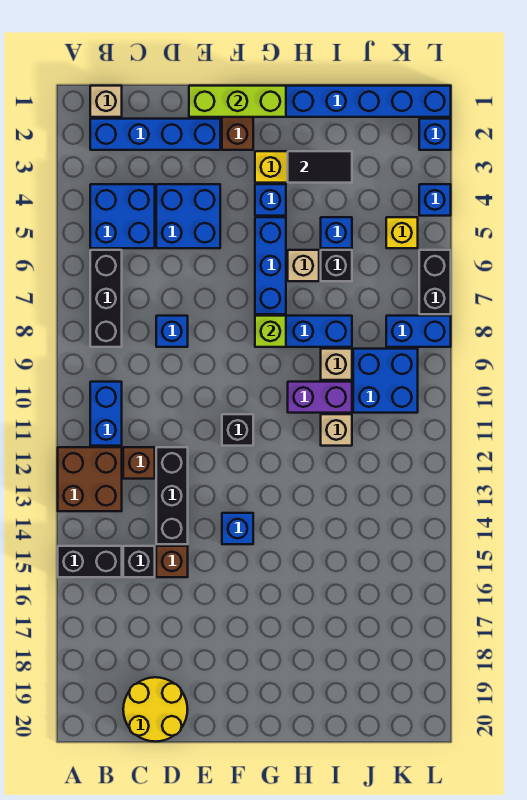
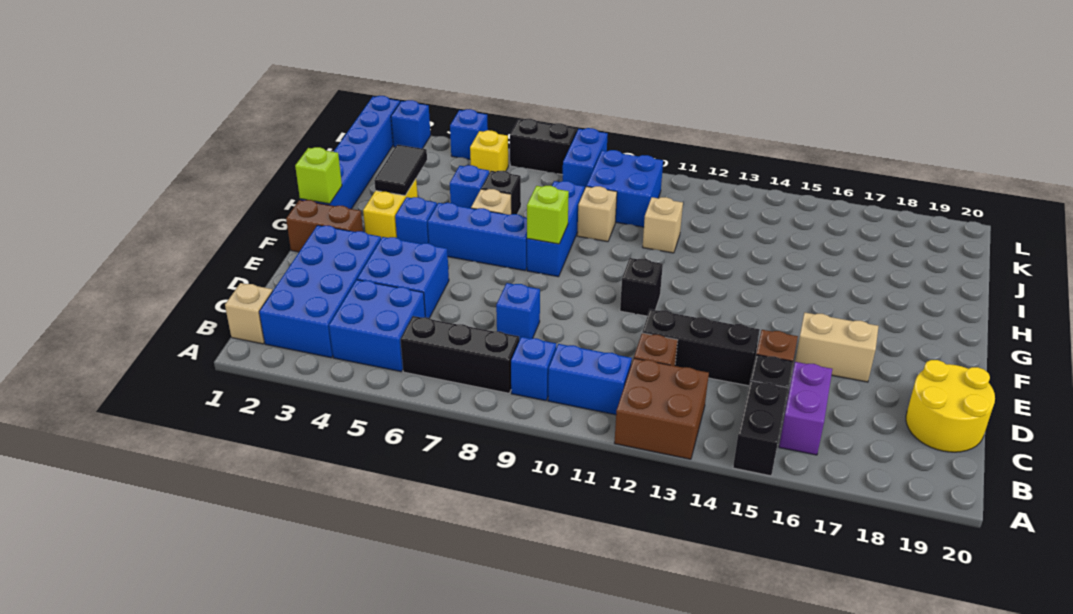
blue brick B2:E2 level 1 -> blue brick B2:E3 level 1
lime brick E1:G1 level 2 -> lime brick G1 level 2
none -> tan brick E16:E17 level 1
blue brick F14 level 1 -> blue brick B9 level 1
purple brick H10:I10 level 1 -> purple brick B16:C16 level 1

